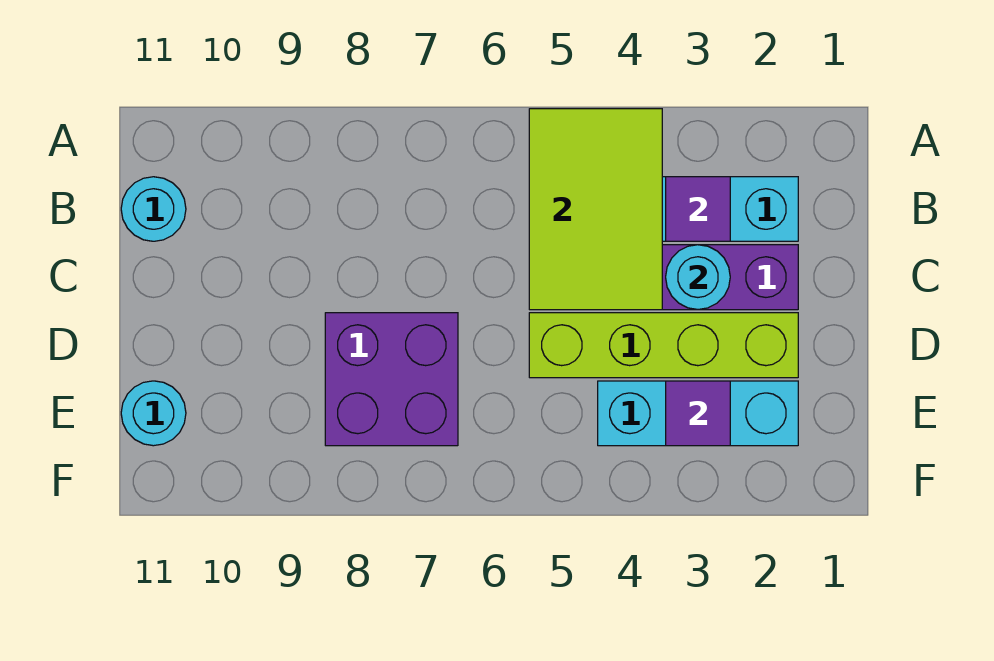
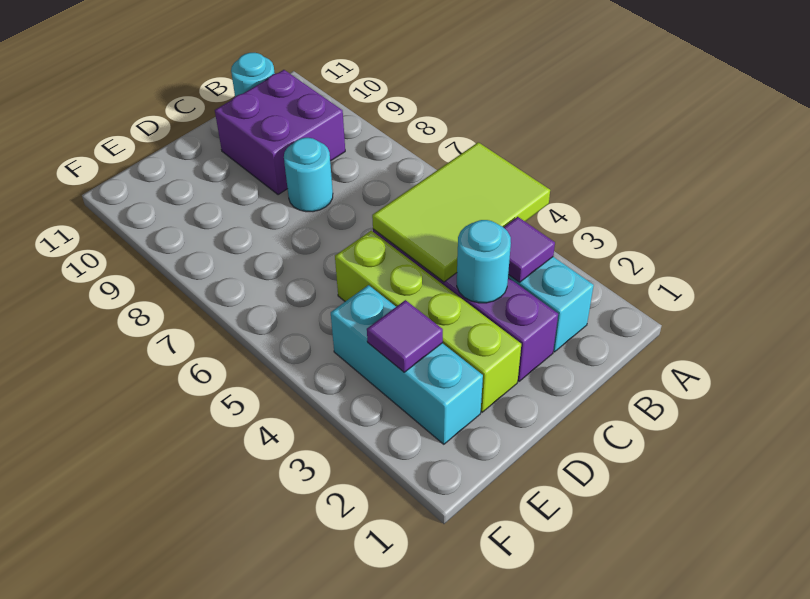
purple brick D7:E8 level 1 -> purple brick B9:C10 level 1
cyan round brick E11 level 1 -> cyan round brick C8 level 1

